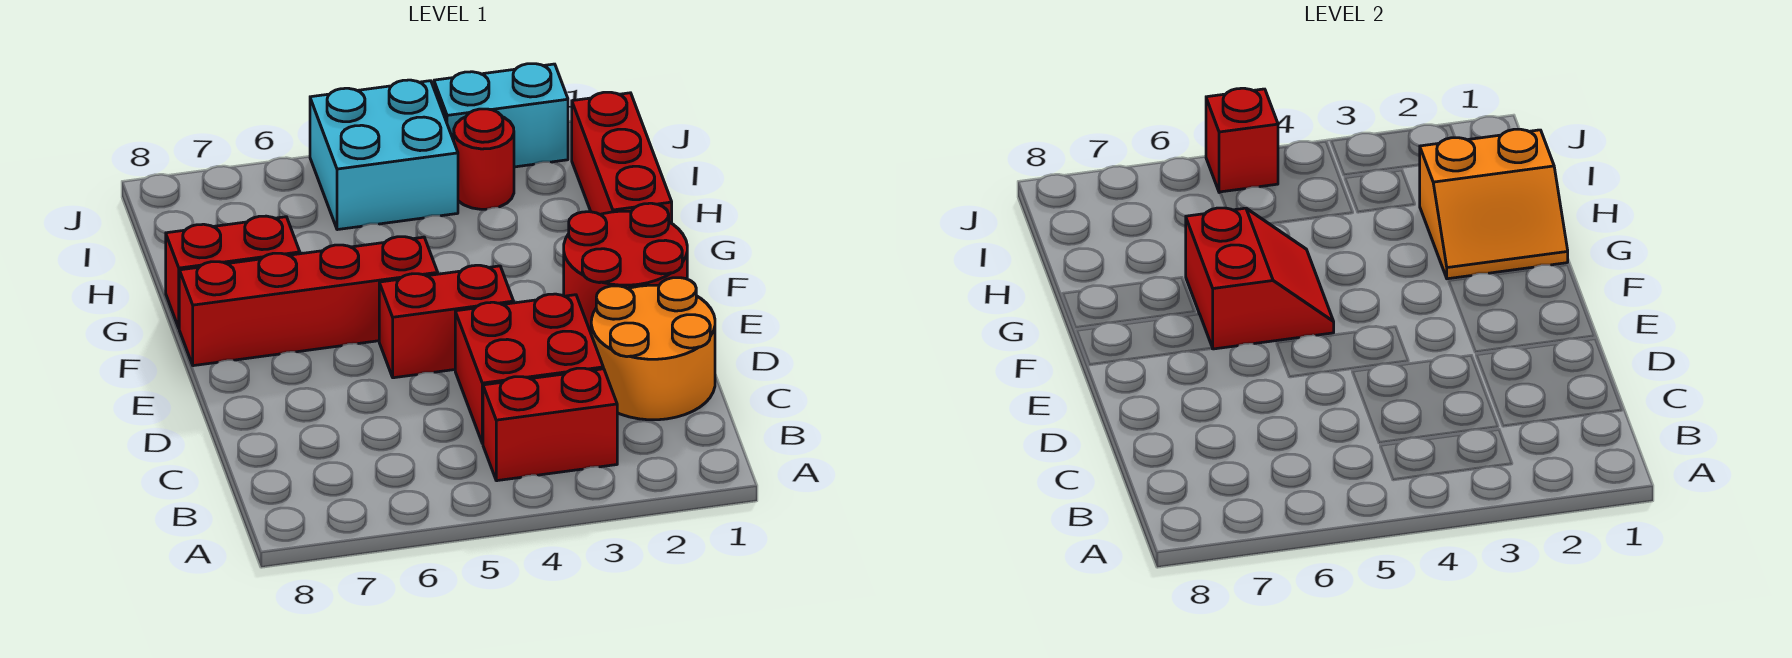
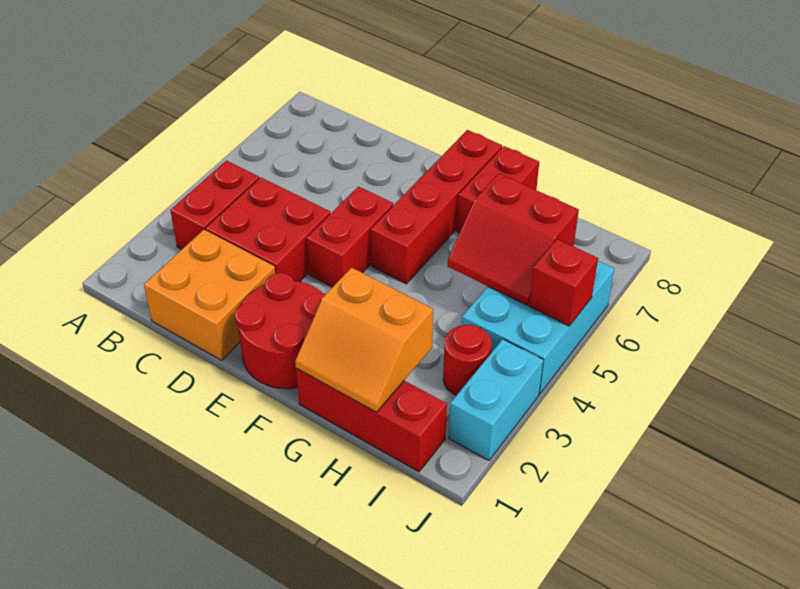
orange round brick C1:D2 level 1 -> orange brick C1:D2 level 1
red slope F5:G6 level 2 top 6 -> red slope H5:I6 level 2 top 6
orange slope G1:H2 level 2 top H -> orange slope G1:H2 level 2 top 2
cyan brick I4:J5 level 1 -> cyan brick I4:J6 level 1

